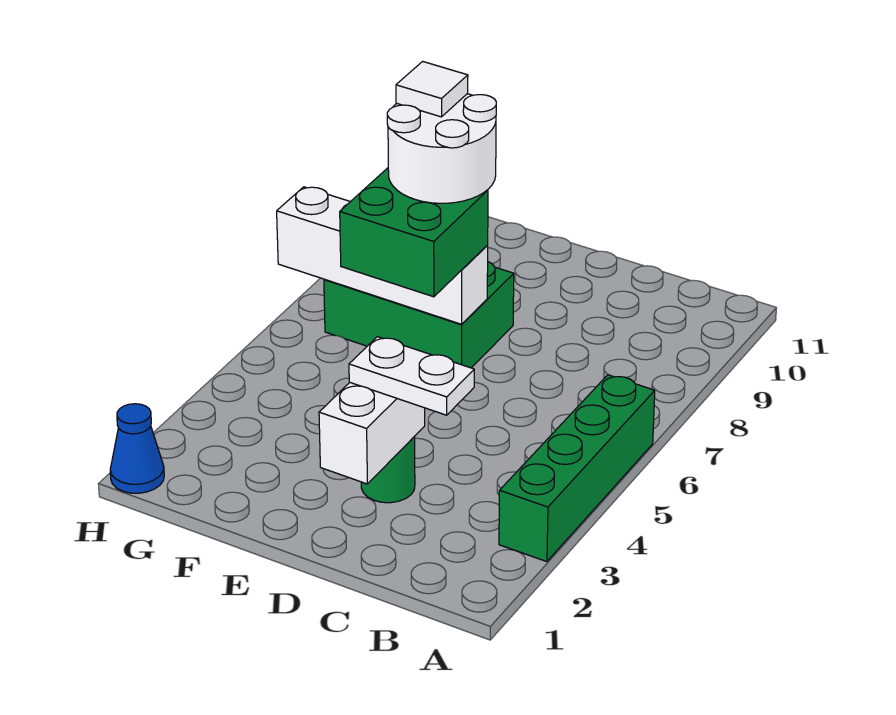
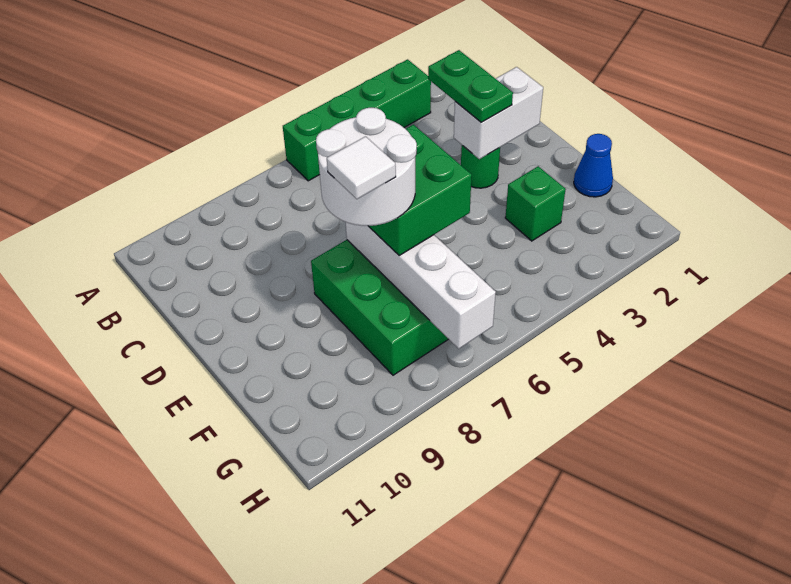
white plate C3:D3 level 3 -> green plate C3:D3 level 3
none -> green brick F3 level 1
blue cone H1 level 1 -> blue cone F1 level 1

